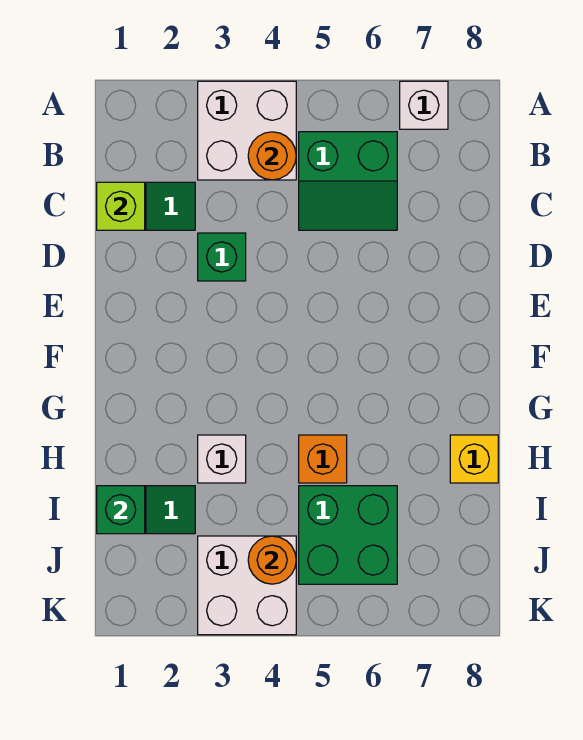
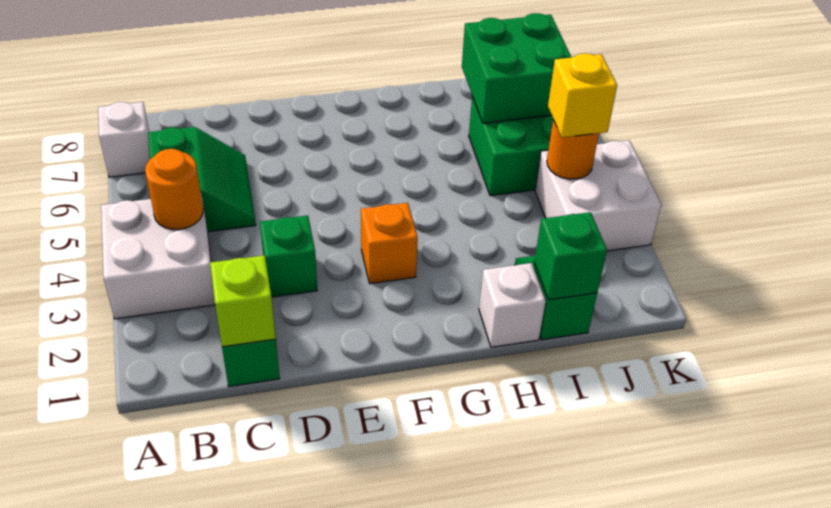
white brick H3 level 1 -> white brick H1 level 1
orange brick H5 level 1 -> orange brick F3 level 1
yellow brick H8 level 1 -> yellow brick J4 level 3
none -> green brick I6:J7 level 2

